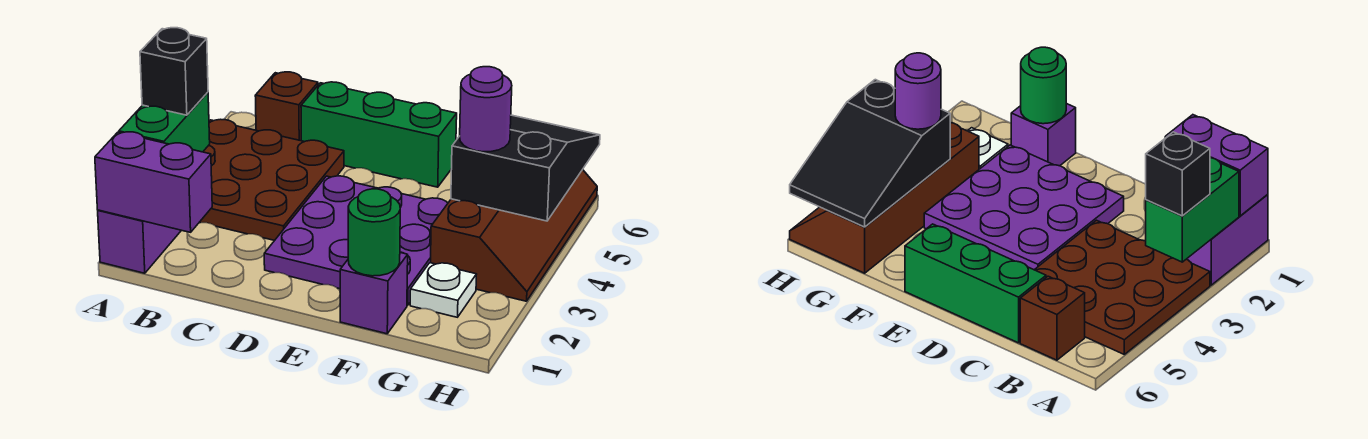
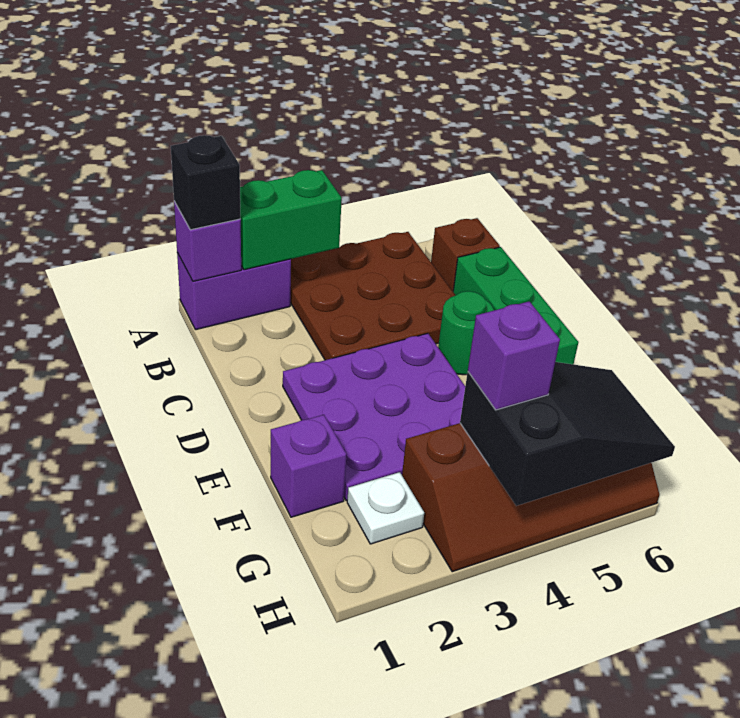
purple brick A1:B1 level 2 -> purple brick A1 level 2
black brick A3 level 3 -> black brick A1 level 3
green round brick F1 level 2 -> green round brick D5 level 1
purple round brick G4 level 3 -> purple brick G4 level 3

